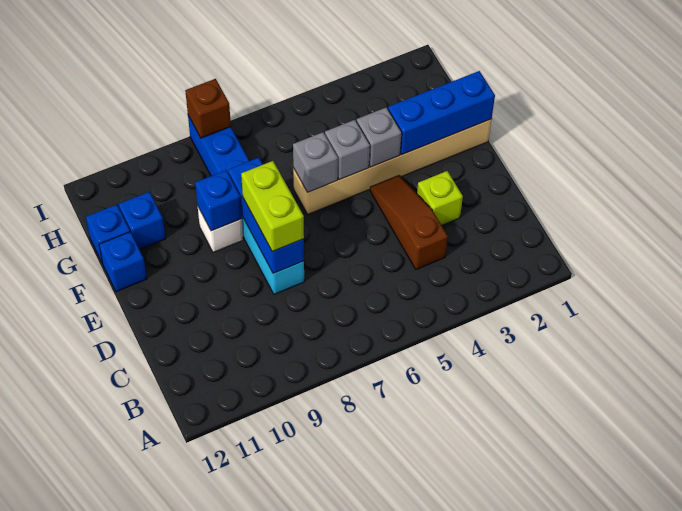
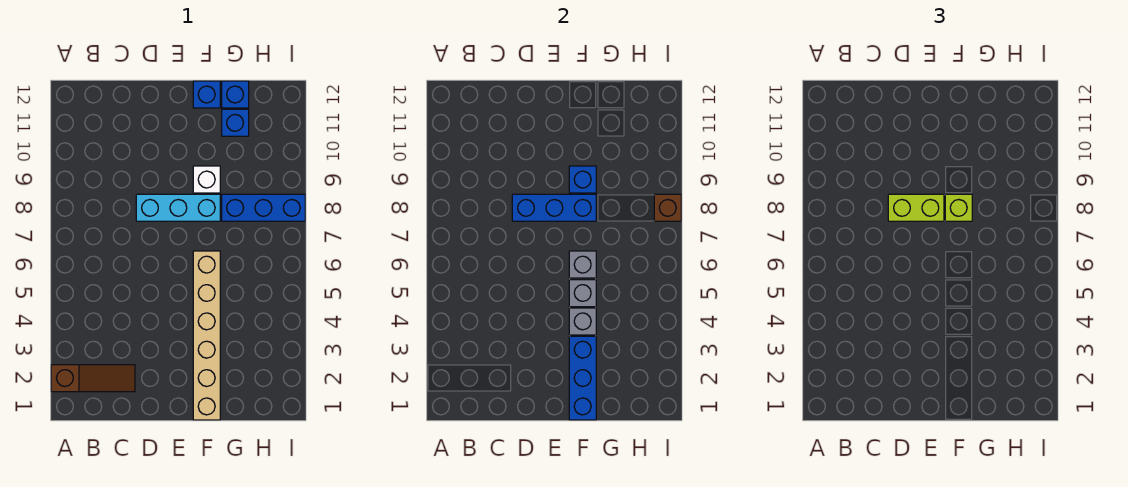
brown slope C4:E4 level 1 top C -> brown slope A2:C2 level 1 top A
lime brick D3 level 1 -> lime brick F8 level 3

